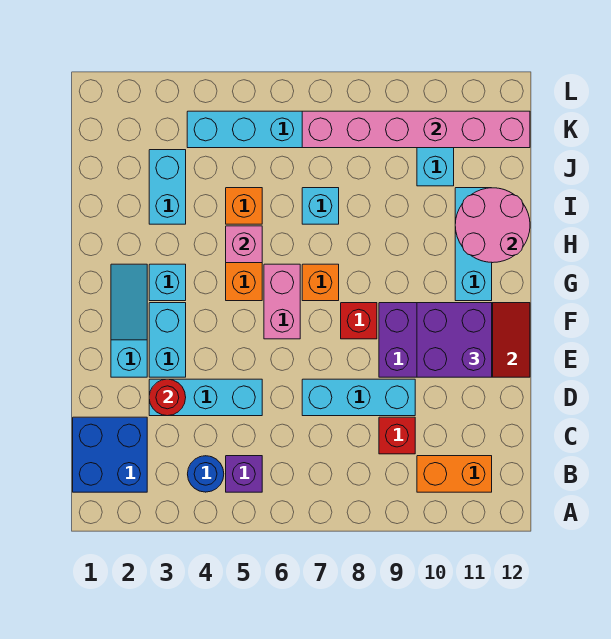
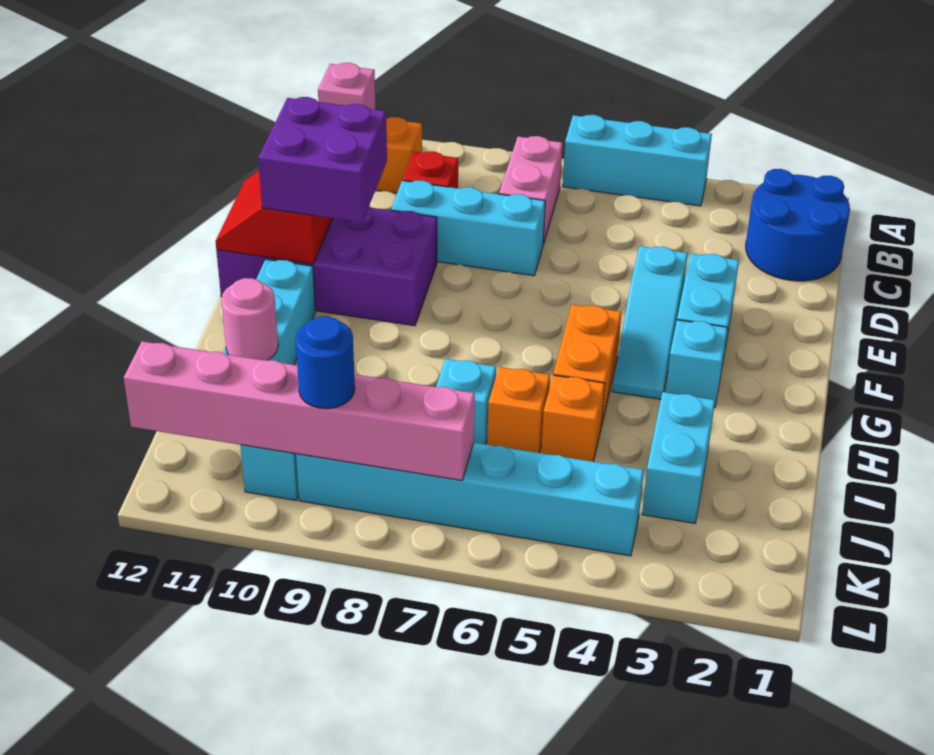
blue brick B1:C2 level 1 -> blue round brick B1:C2 level 1
blue round brick B4 level 1 -> blue round brick K9 level 3
purple brick B5 level 1 -> none
cyan brick D3:D5 level 1 -> cyan brick A4:A6 level 1
red round brick D3 level 2 -> none
cyan slope E2:G2 level 1 top E -> cyan slope E4:G4 level 1 top E
pink brick F6:G6 level 1 -> pink brick B7:C7 level 1
red brick F8 level 1 -> none
orange brick G7 level 1 -> orange brick I6 level 1
pink brick H5 level 2 -> pink brick B11 level 2
pink round brick H11:I12 level 2 -> pink round brick I11 level 2

